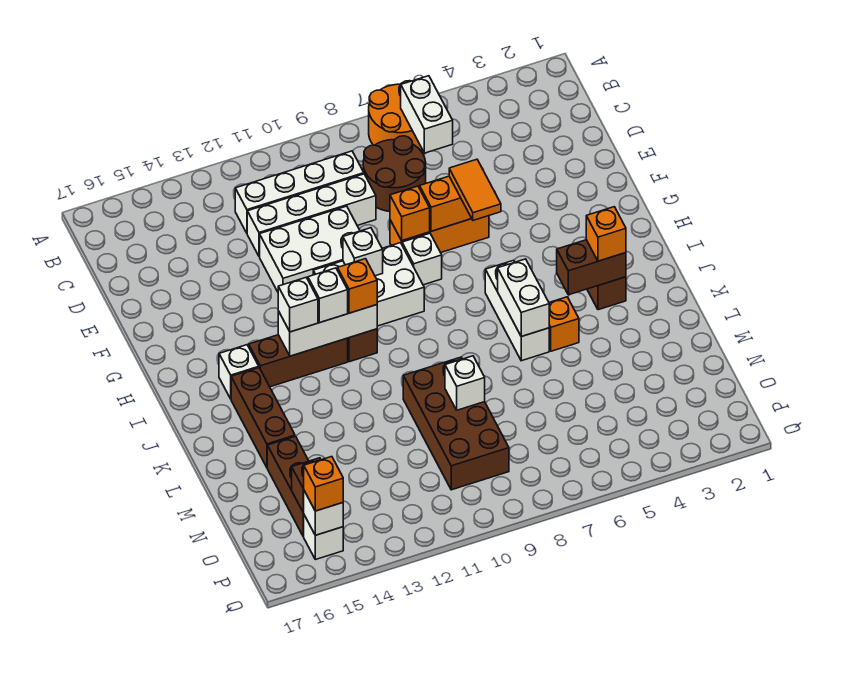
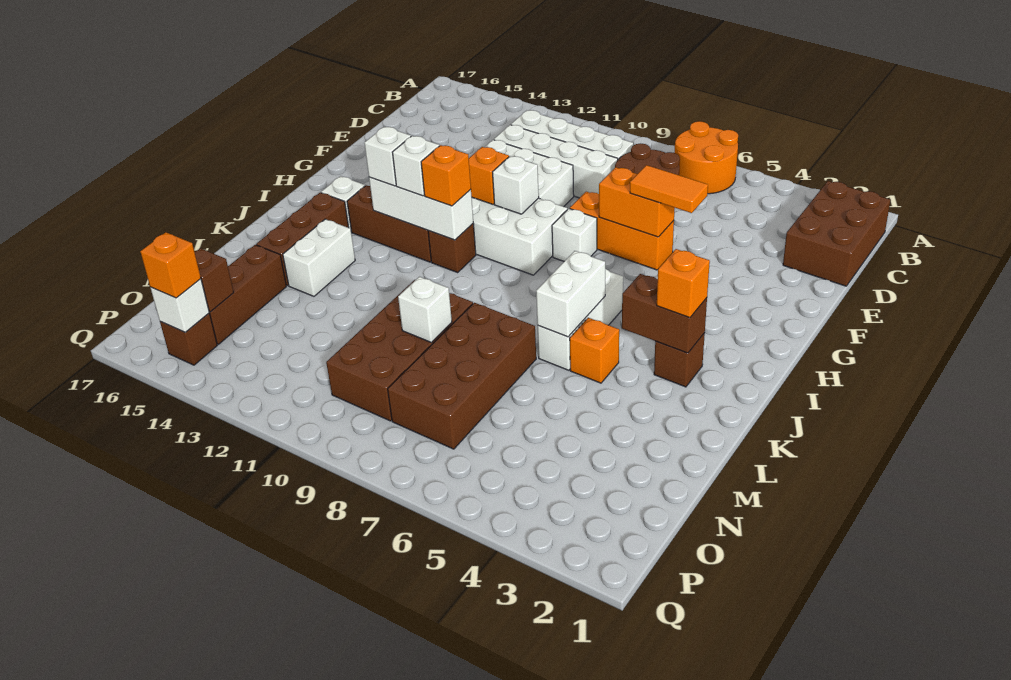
none -> brown brick B1:D2 level 1
white brick B6:C6 level 2 -> white brick K14:L14 level 1
orange tile F6:G6 level 3 -> orange tile F5:F6 level 3
orange brick F8 level 2 -> orange brick G11 level 2
none -> brown brick L7:O8 level 1
white brick P15 level 1 -> brown brick P15 level 1

